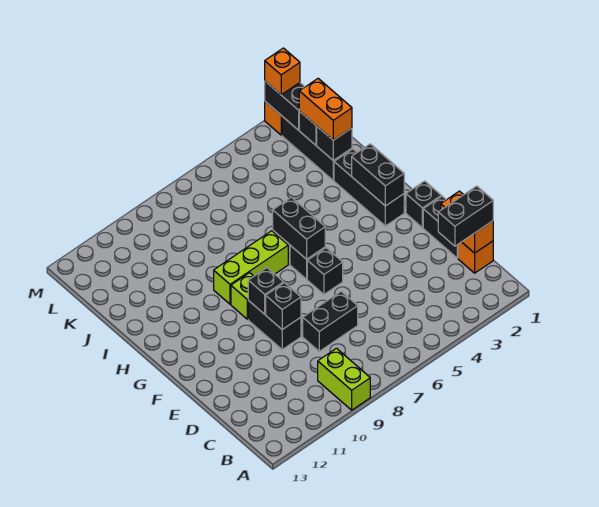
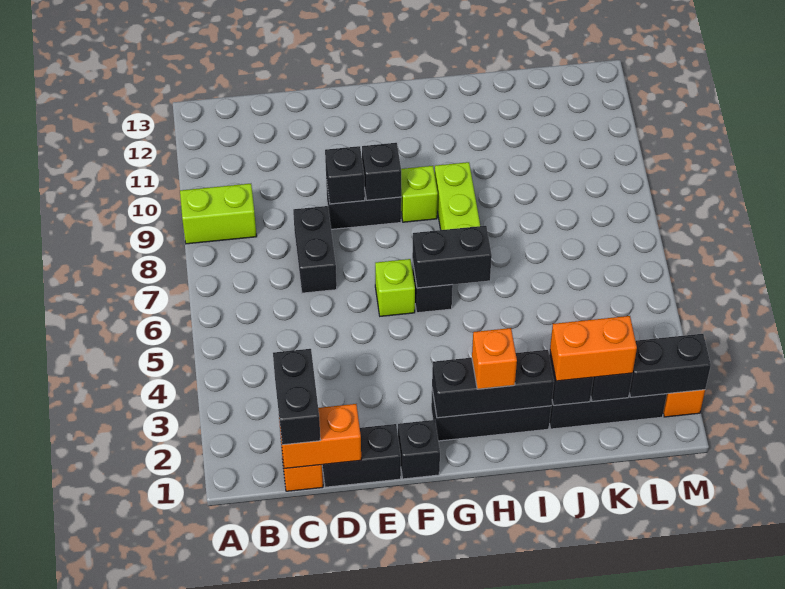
black brick F6 level 1 -> lime brick F6 level 1
black brick G2:H2 level 2 -> black brick G2:I2 level 2
orange brick M2 level 3 -> orange brick H2 level 3

